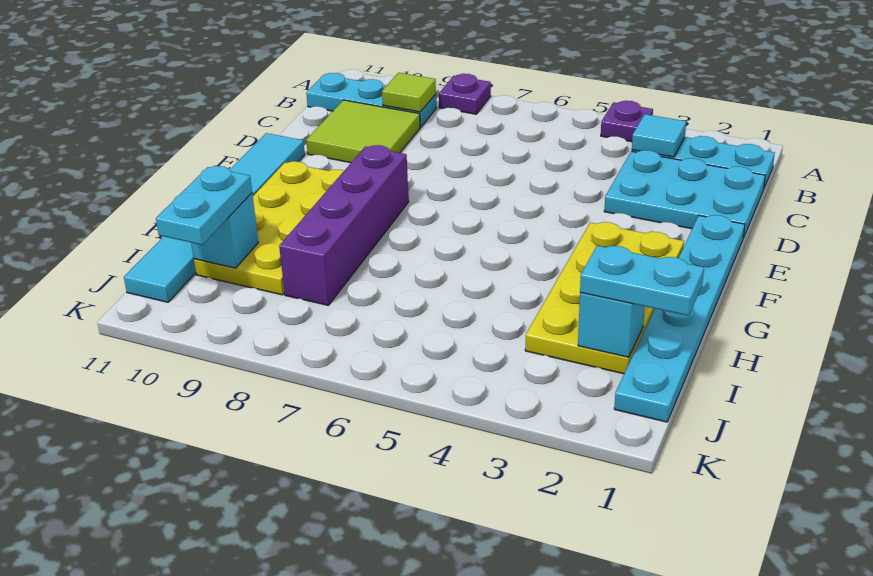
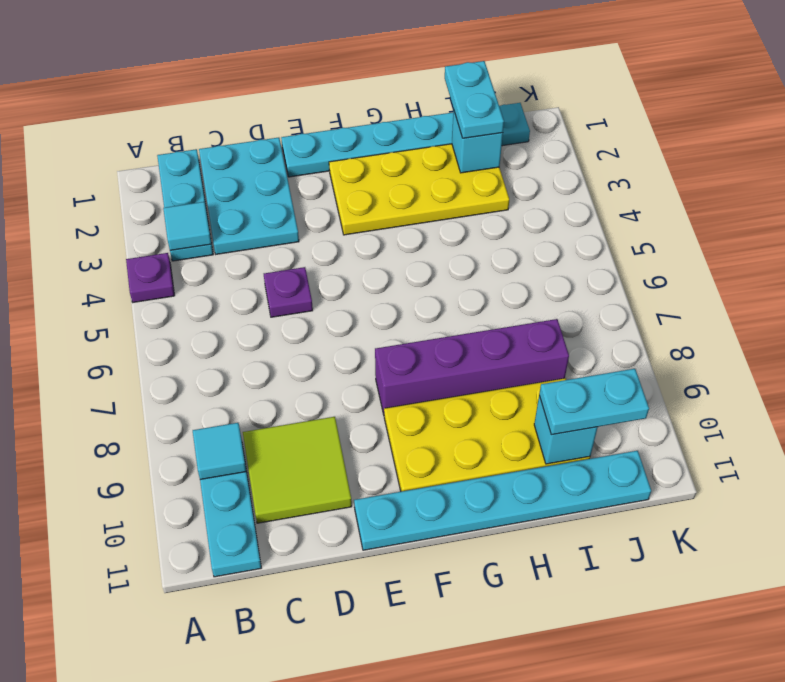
purple plate A8 level 1 -> purple plate D5 level 1
lime tile B9 level 2 -> cyan tile B9 level 2
cyan tile E11:J11 level 1 -> cyan plate E11:J11 level 1

